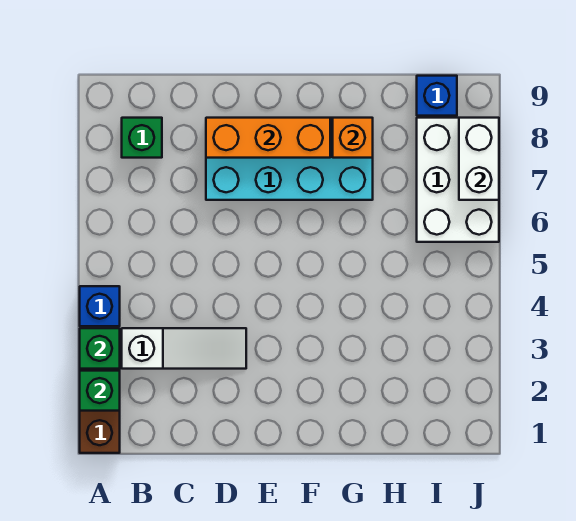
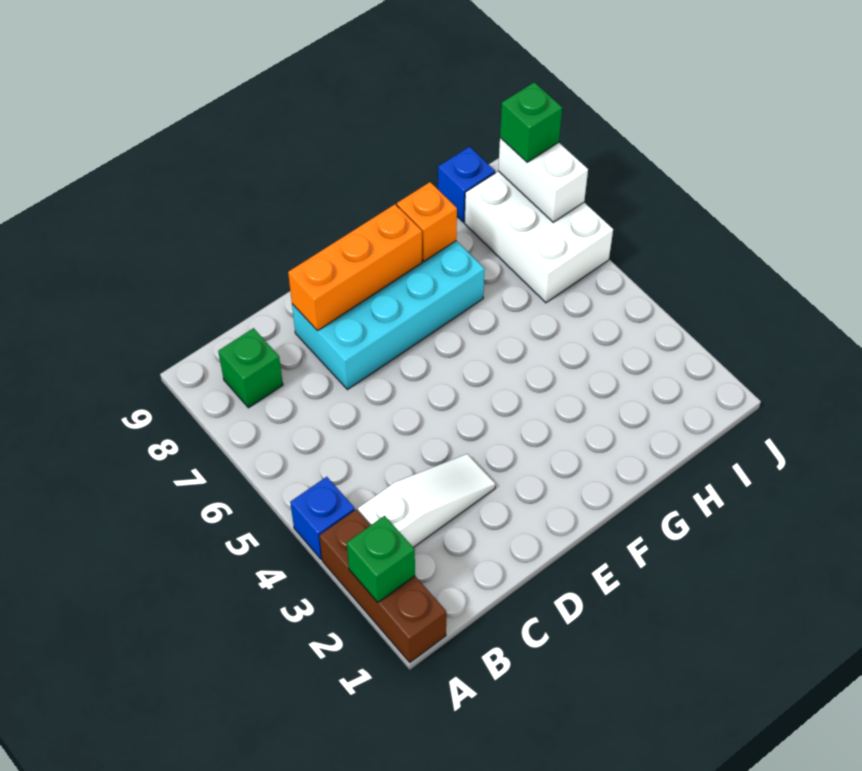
green brick A3 level 2 -> green brick J8 level 3

